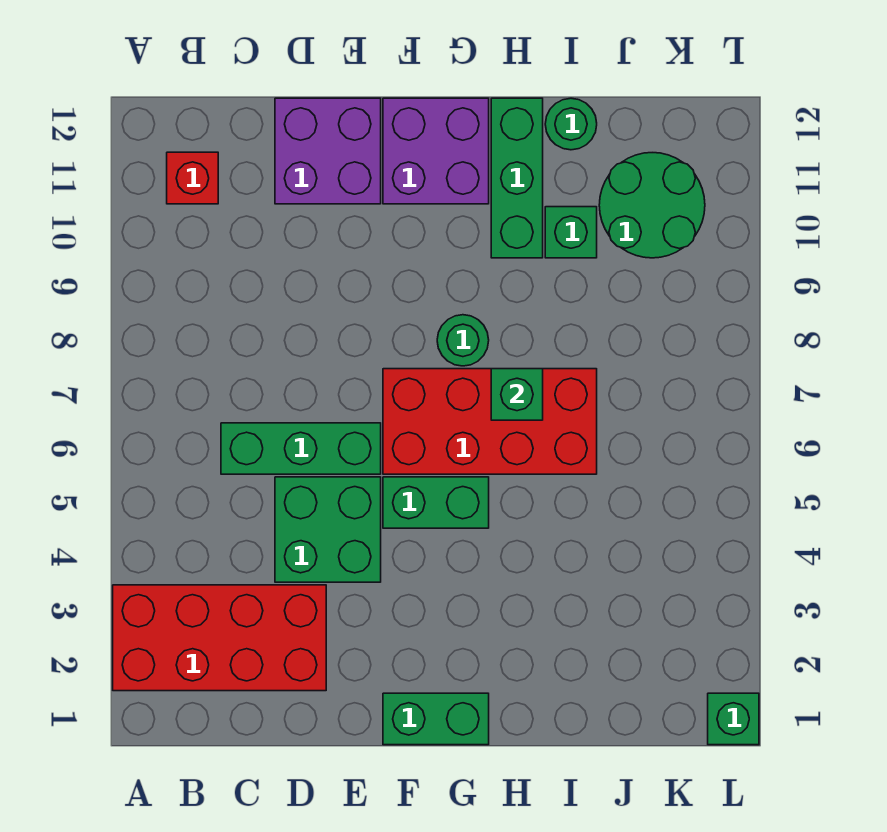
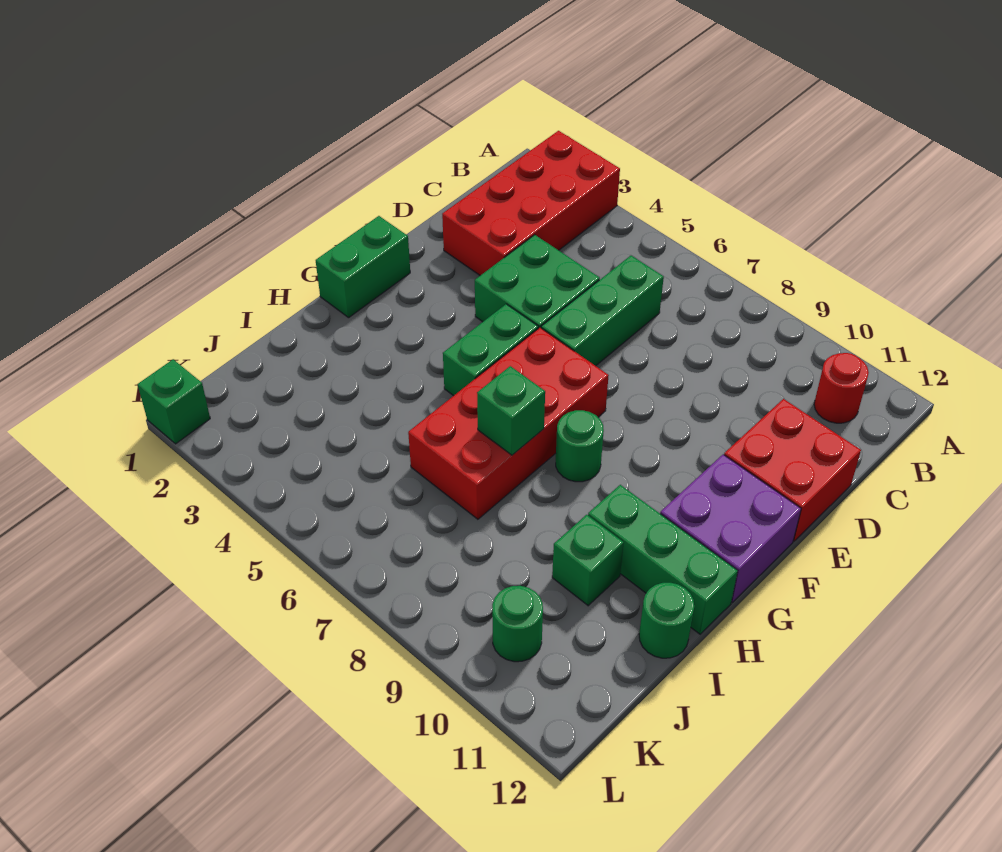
red brick B11 level 1 -> red round brick B11 level 1
purple brick D11:E12 level 1 -> red brick D11:E12 level 1
green round brick J10:K11 level 1 -> green round brick K10 level 1

